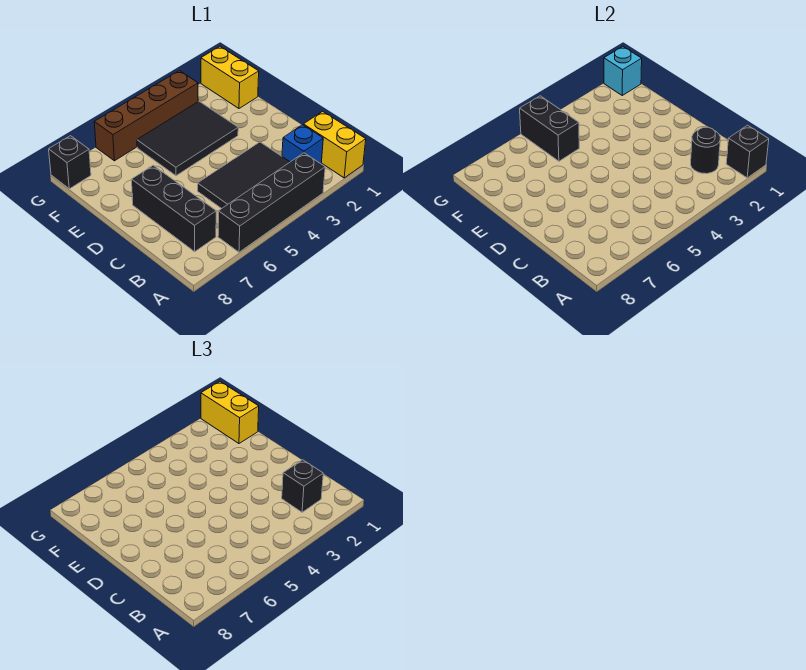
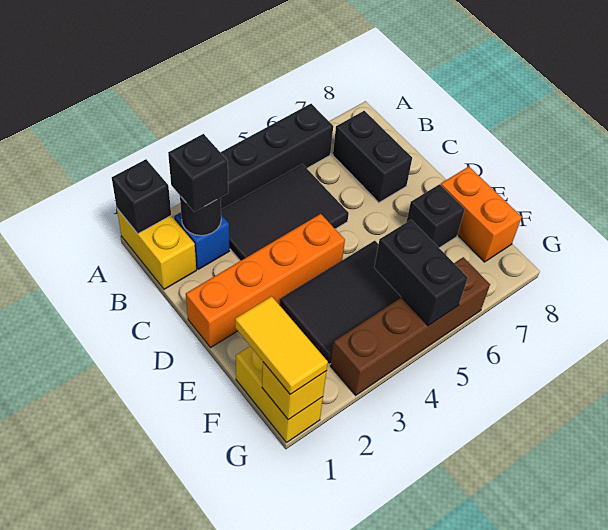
black brick B7:D7 level 1 -> black brick B7:C7 level 1
none -> orange brick D1:D4 level 1
none -> orange brick E8:F8 level 1
yellow brick F1:G1 level 3 -> yellow tile F1:G1 level 3
cyan brick G1 level 2 -> yellow brick G1 level 2
black brick G8 level 1 -> black brick E7 level 1

